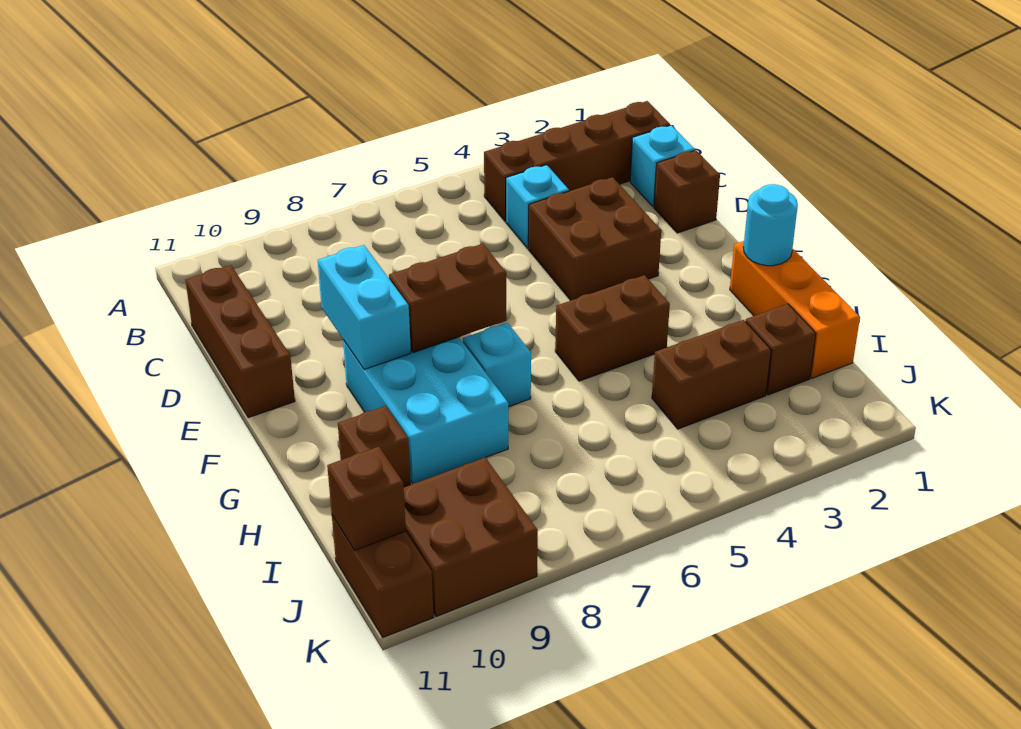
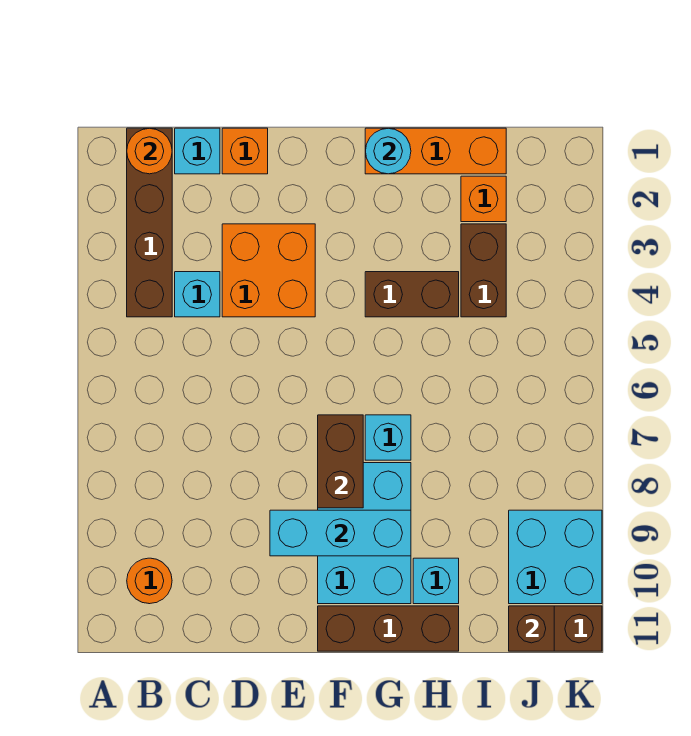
none -> orange round brick B1 level 2
none -> orange round brick B10 level 1
brown brick C11:E11 level 1 -> brown brick F11:H11 level 1
brown brick D1 level 1 -> orange brick D1 level 1
brown brick D3:E4 level 1 -> orange brick D3:E4 level 1
cyan brick E9:F9 level 2 -> cyan brick E9:G9 level 2
cyan brick F8:H9 level 1 -> cyan brick F8:G10 level 1
brown brick G4:G5 level 1 -> brown brick G4:H4 level 1
brown brick H10 level 1 -> cyan brick H10 level 1
brown brick I2 level 1 -> orange brick I2 level 1
brown brick J9:K10 level 1 -> cyan brick J9:K10 level 1

